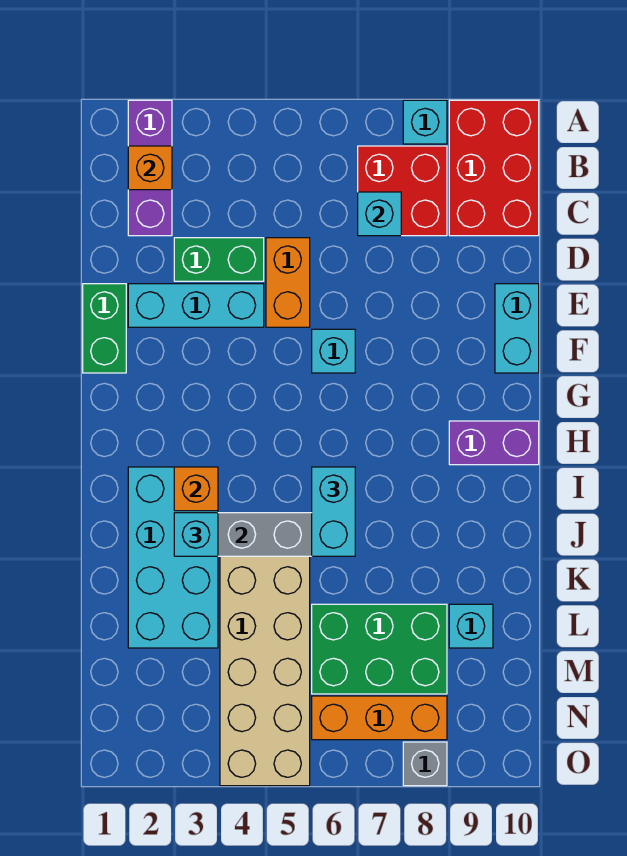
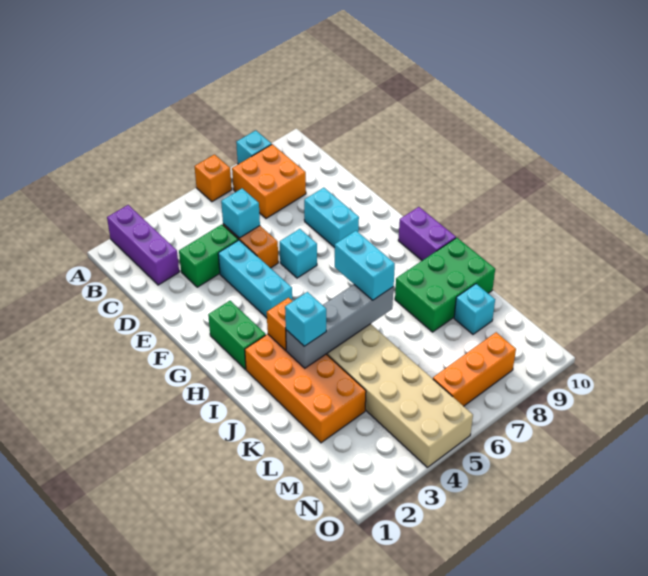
red brick A9:C10 level 1 -> none
orange brick B2 level 2 -> orange brick A6 level 1
red brick B7:C8 level 1 -> orange brick B7:C8 level 1
cyan brick C7 level 2 -> cyan brick D5 level 2
green brick E1:F1 level 1 -> green brick G2:H2 level 1
cyan brick E2:E4 level 1 -> cyan brick E4:G4 level 1
cyan brick E10:F10 level 1 -> cyan brick E8:F8 level 1
purple brick H9:H10 level 1 -> purple brick H10:I10 level 1
cyan brick I2:L3 level 1 -> orange brick I2:L3 level 1
green brick L6:M8 level 1 -> green brick J8:K10 level 1
grey brick O8 level 1 -> none

